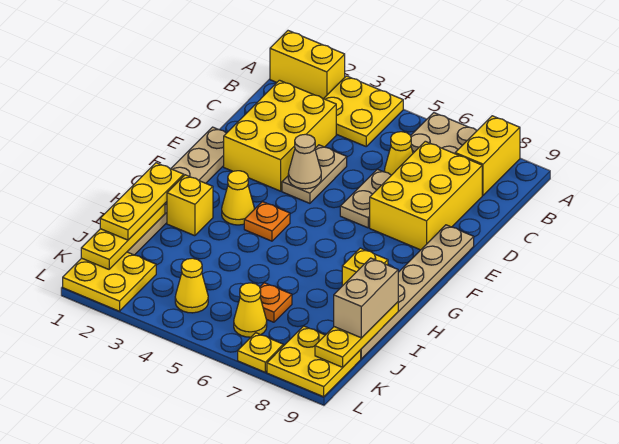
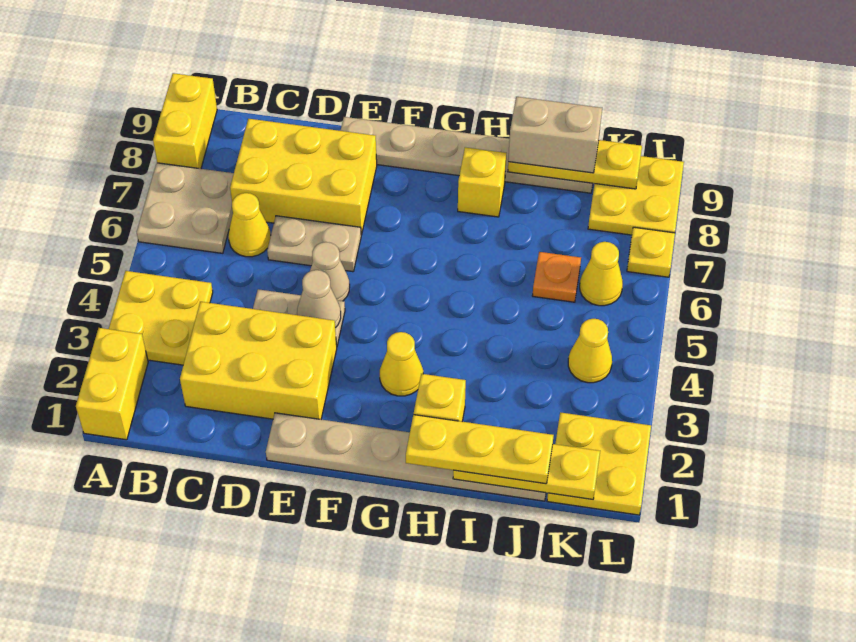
yellow brick A8:B8 level 1 -> yellow brick A8:A9 level 1
none -> tan cone E5 level 1
orange plate G4 level 1 -> none

